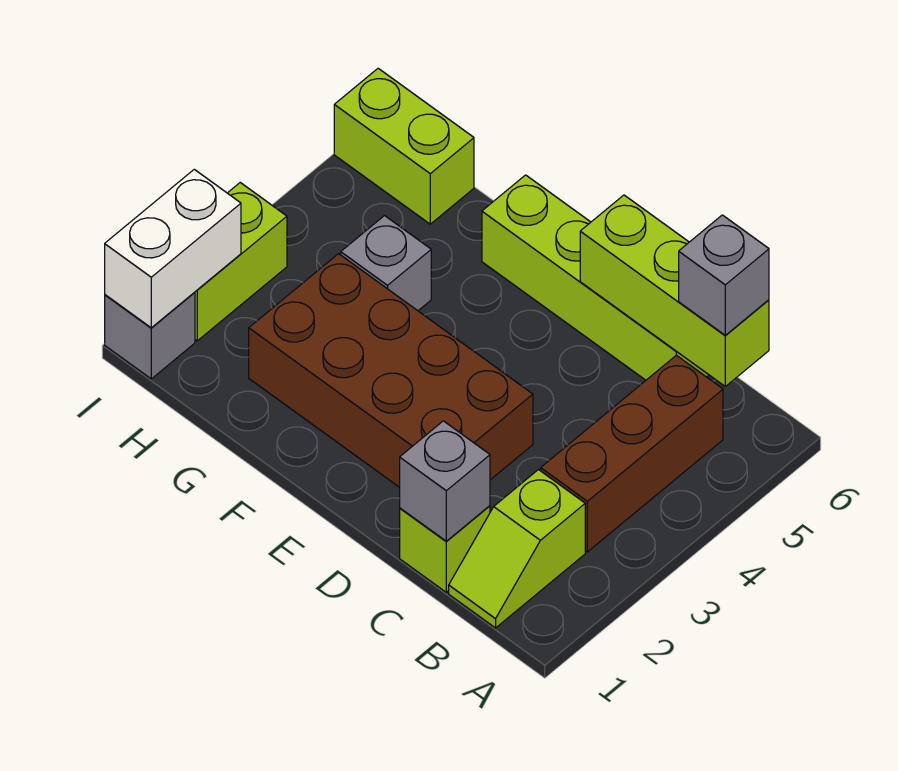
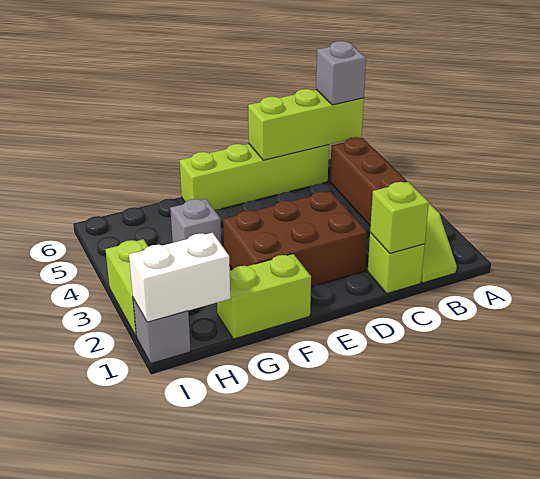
grey brick C1 level 2 -> lime brick C1 level 2
brown brick D2:G3 level 1 -> brown brick D2:F3 level 1
lime brick H6:I6 level 1 -> lime brick F1:G1 level 1
white brick I1:I2 level 2 -> white brick H1:I1 level 2

